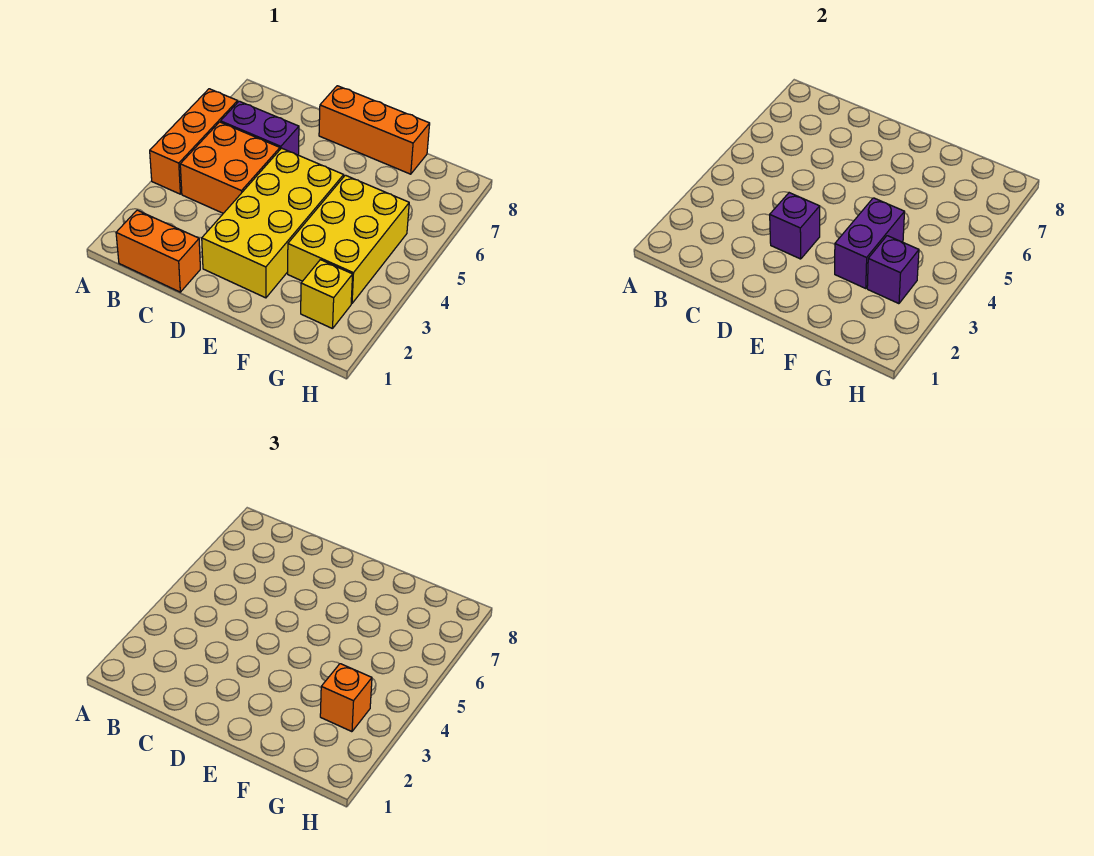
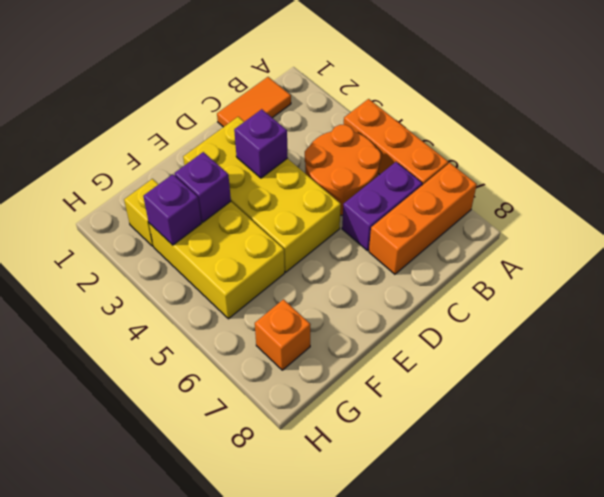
orange brick B1:C1 level 1 -> orange tile B1:C1 level 1
orange brick B4:C5 level 1 -> orange round brick B4:C5 level 1
orange brick D8:F8 level 1 -> orange brick A7:C7 level 1
purple brick F3:F4 level 2 -> purple brick F3 level 2
orange brick G3 level 3 -> orange brick G7 level 1

